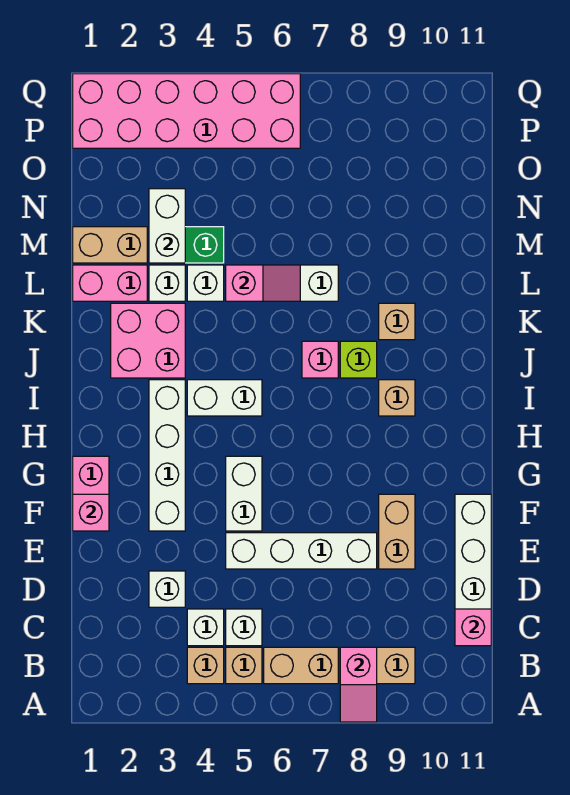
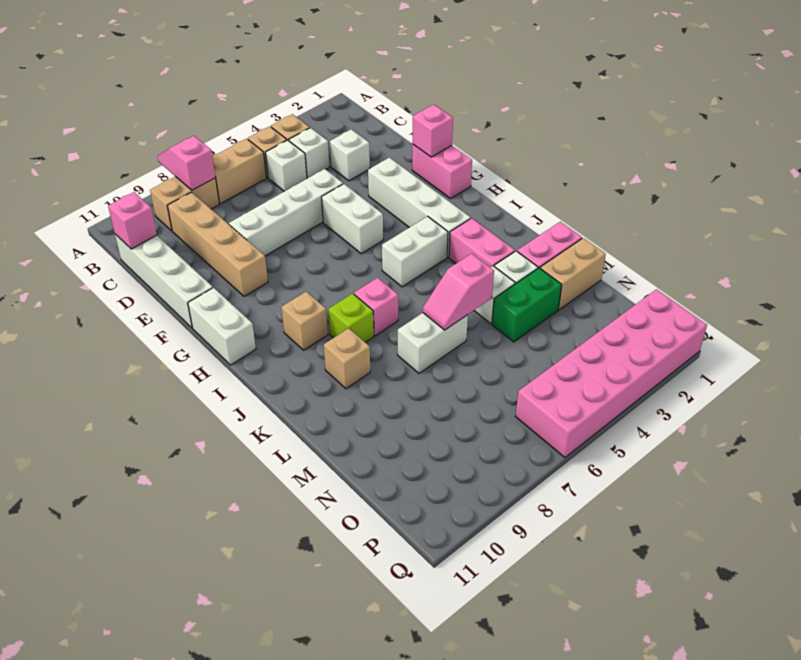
tan brick E9:F9 level 1 -> tan brick C9:F9 level 1
pink brick J2:K3 level 1 -> pink brick J3:K3 level 1
white brick M3:N3 level 2 -> white brick G11:H11 level 1

